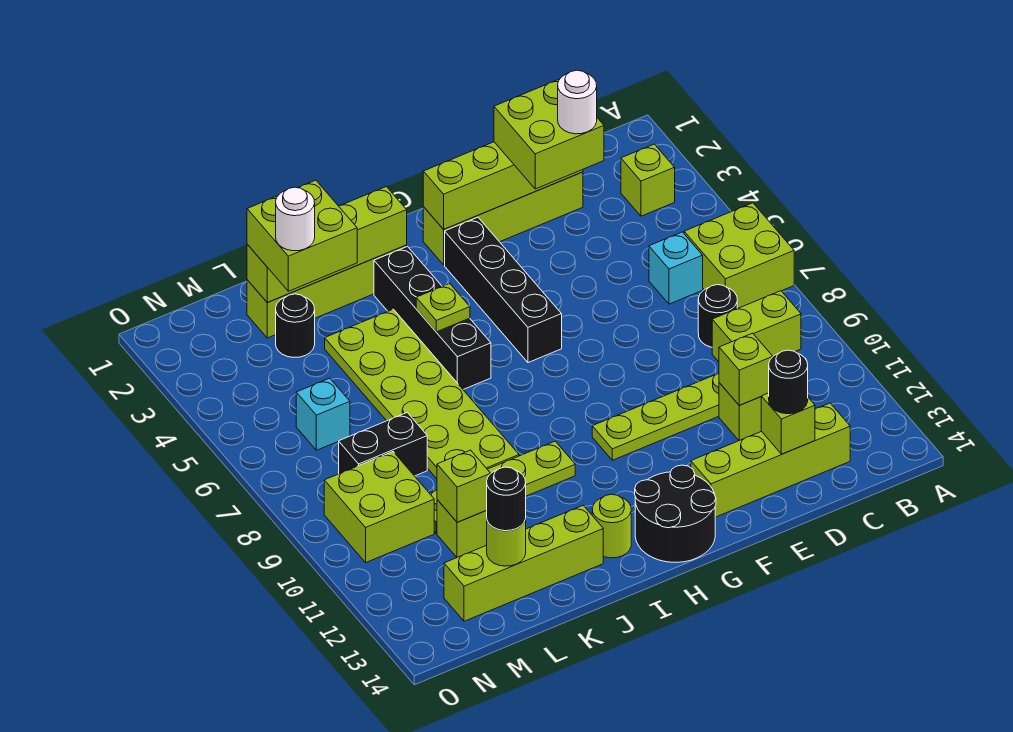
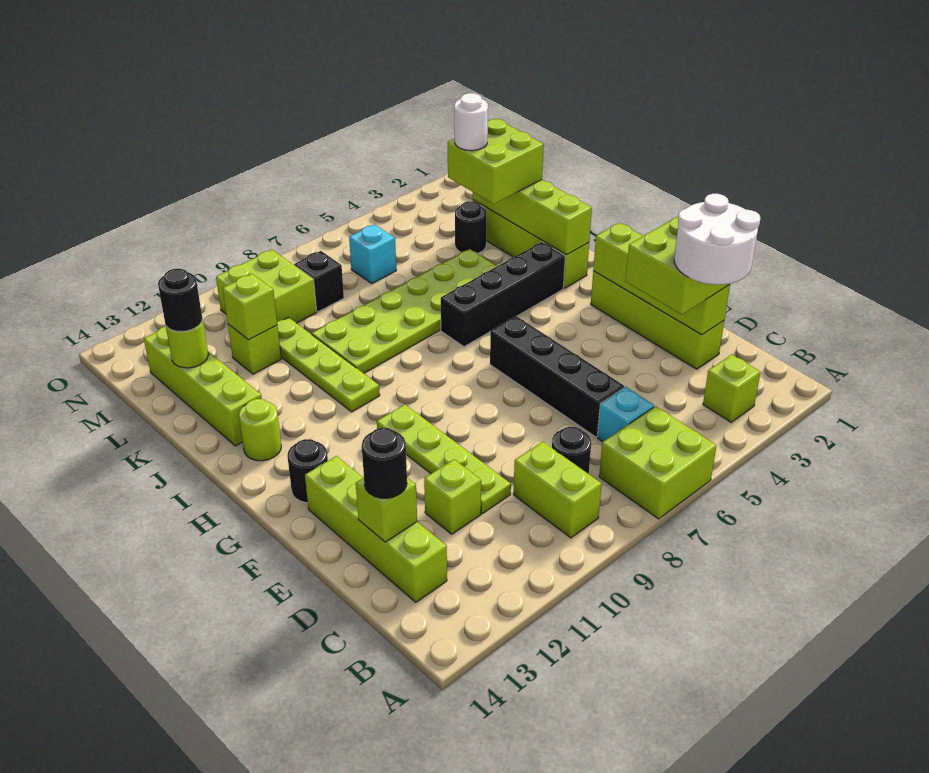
white round brick D3 level 4 -> white round brick C2:D3 level 4
lime brick D11 level 2 -> none
black brick G3:G6 level 1 -> black brick D6:G6 level 1
black round brick G13:H14 level 1 -> black round brick G13 level 1
lime plate I5 level 2 -> none
black brick L8:M8 level 1 -> black brick M8 level 1

